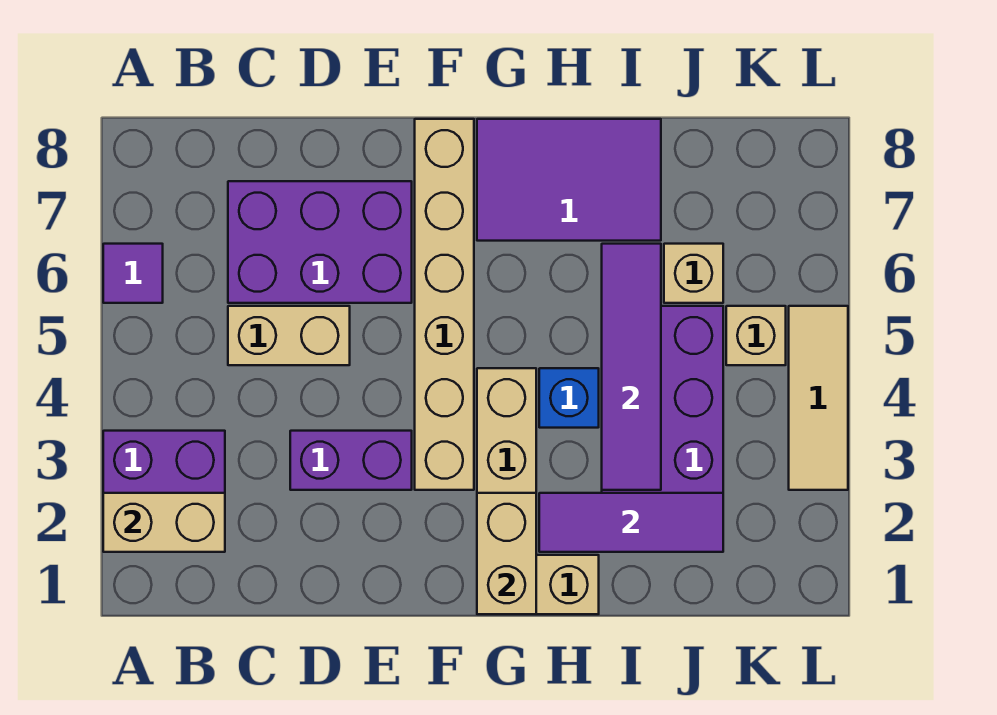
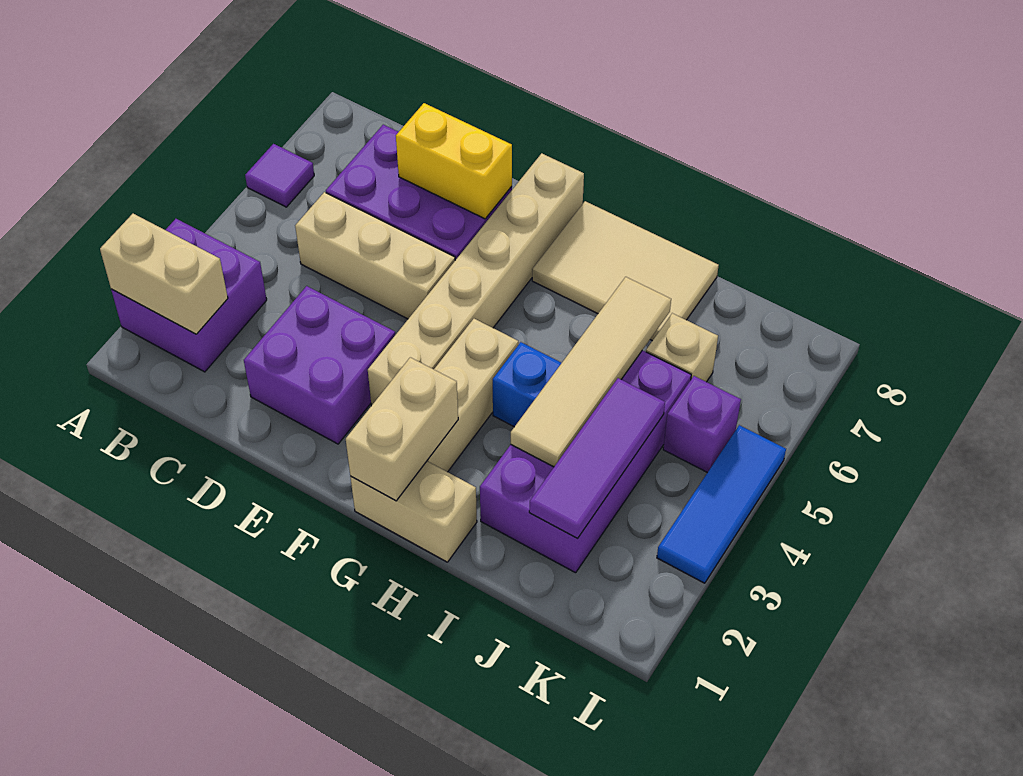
tan brick C5:D5 level 1 -> tan brick C5:E5 level 1
purple brick D3:E3 level 1 -> purple brick D2:E3 level 1
none -> yellow brick D7:E7 level 2
purple tile G7:I8 level 1 -> tan tile G7:I8 level 1
purple tile H2:J2 level 2 -> purple tile J2:J4 level 2
purple tile I3:I6 level 2 -> tan tile I3:I6 level 2
tan brick K5 level 1 -> purple brick K5 level 1
tan tile L3:L5 level 1 -> blue tile L3:L5 level 1

